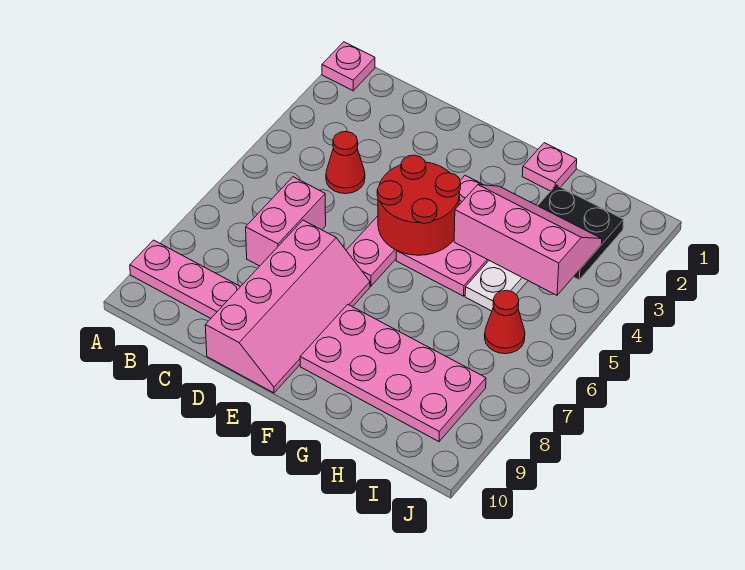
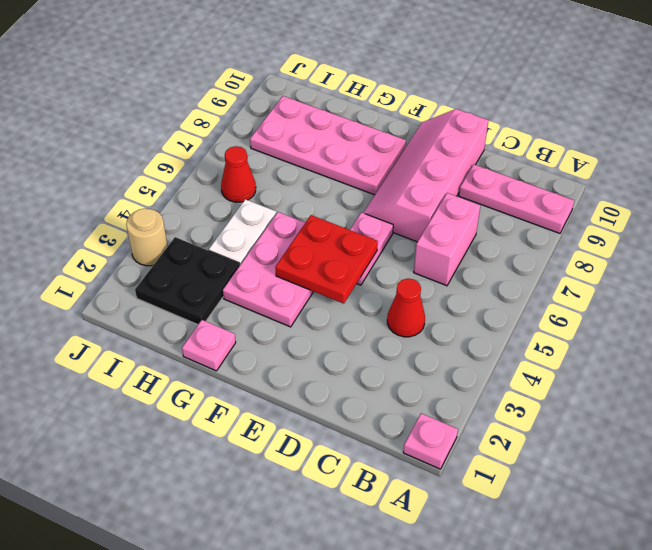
red round brick E4:F5 level 2 -> red plate E4:F5 level 2
pink slope G3:I4 level 2 top 4 -> none
none -> tan round brick J3 level 1

